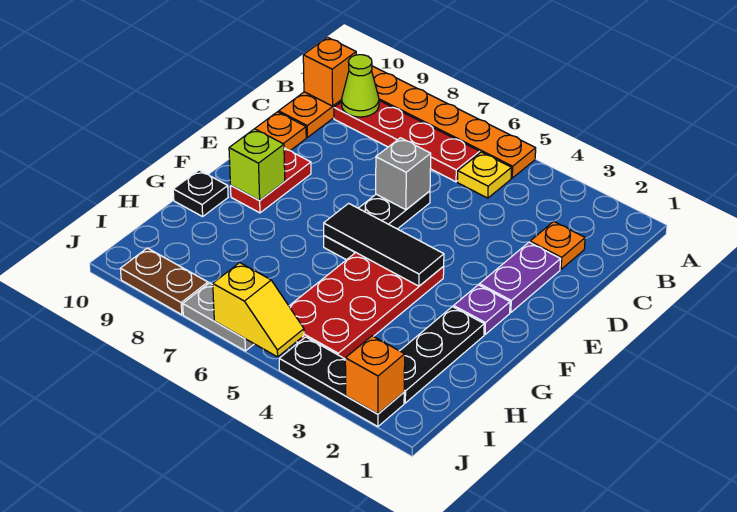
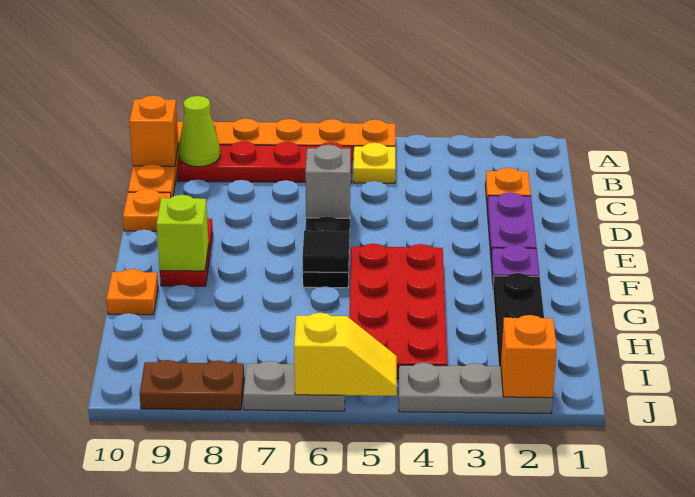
black tile F4:F6 level 2 -> black tile F6 level 2
black plate G10 level 1 -> orange plate G10 level 1
black plate J2:J4 level 1 -> grey plate J2:J4 level 1

